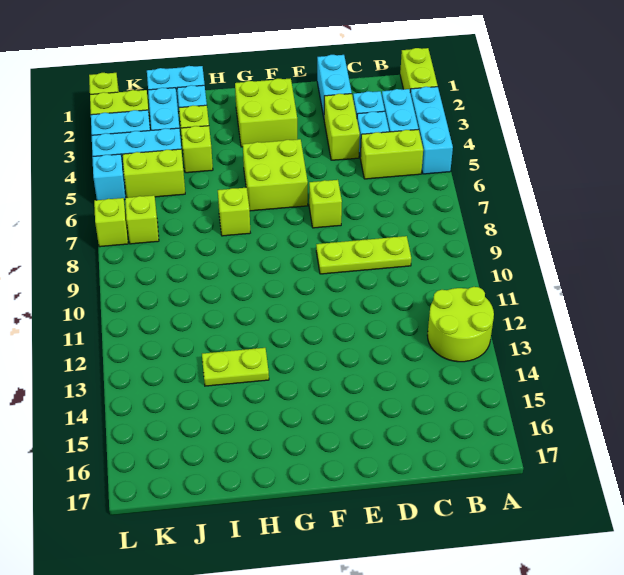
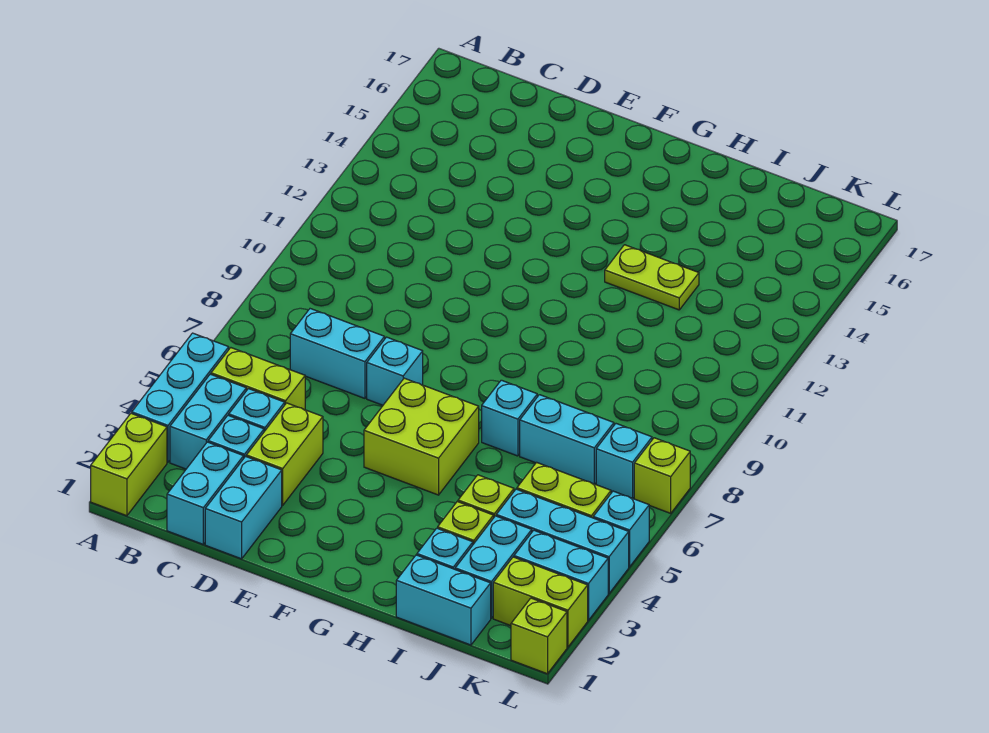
lime round brick A12:B13 level 1 -> none
none -> cyan brick C1:C2 level 1
none -> cyan brick C7:D7 level 1
lime plate C9:E9 level 1 -> none
lime brick E7 level 1 -> cyan brick E7 level 1
lime brick F2:G3 level 1 -> none
lime brick H7 level 1 -> cyan brick H7 level 1
none -> cyan brick I7:J7 level 1
lime brick K7 level 1 -> cyan brick K7 level 1

